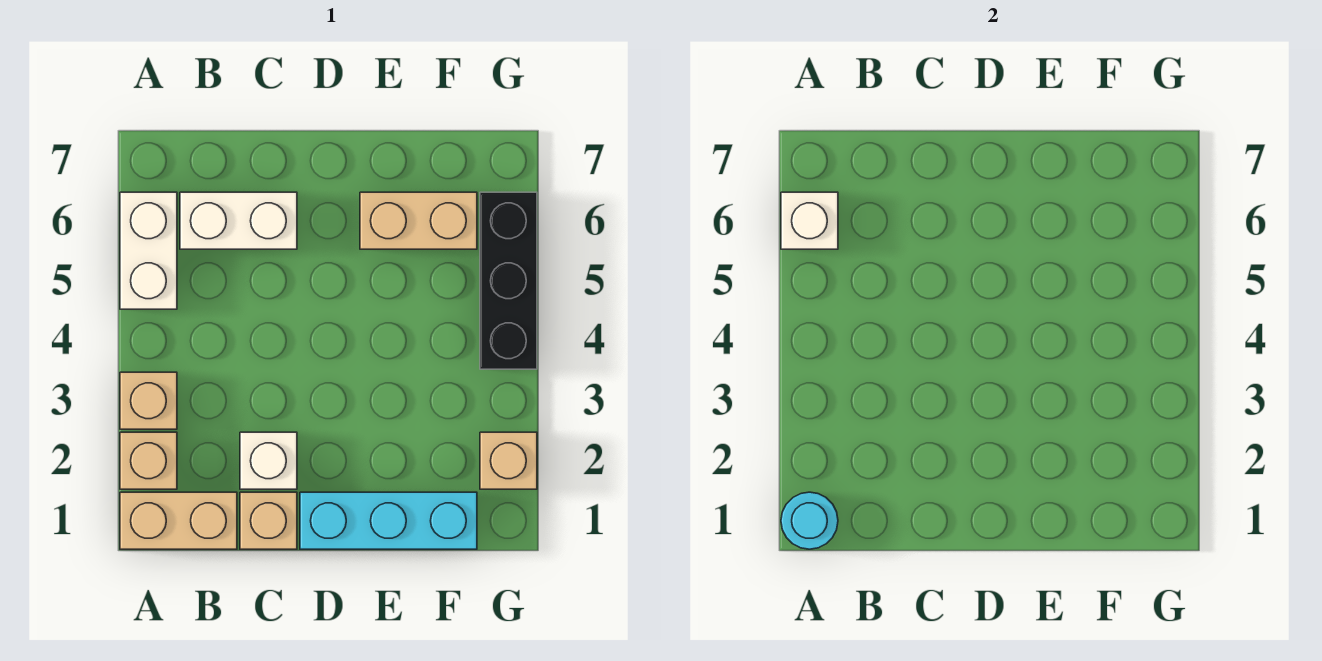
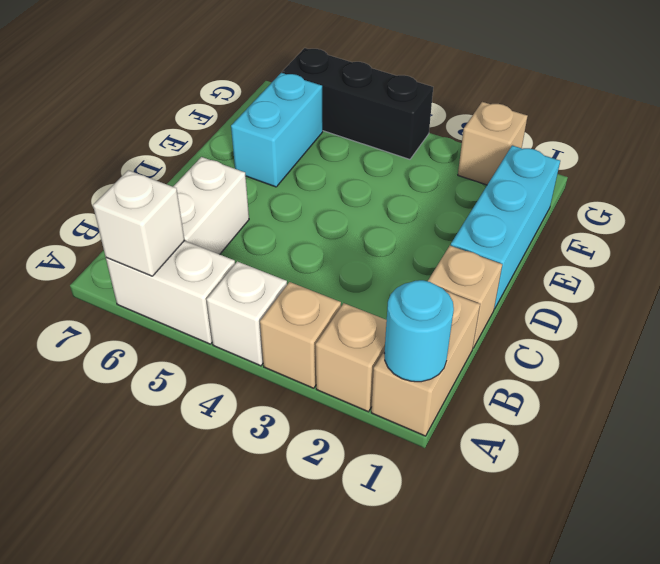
white brick C2 level 1 -> white brick A4 level 1
tan brick E6:F6 level 1 -> cyan brick E6:F6 level 1

